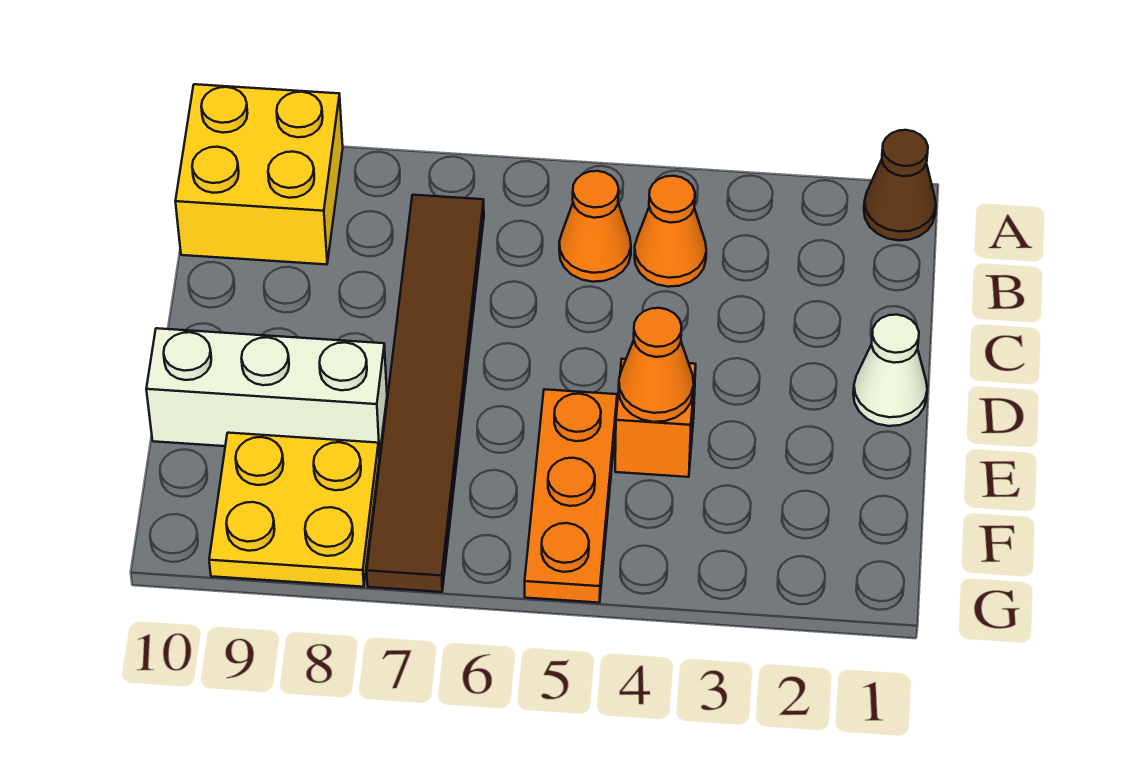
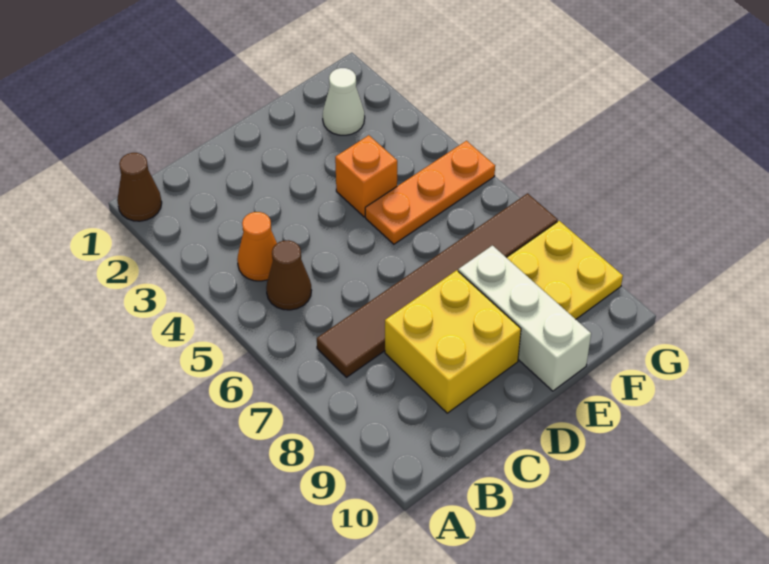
yellow brick A9:B10 level 1 -> yellow brick C8:D9 level 1
orange cone B5 level 1 -> brown cone B5 level 1
white cone D1 level 1 -> white cone F2 level 1
orange cone E4 level 2 -> none

